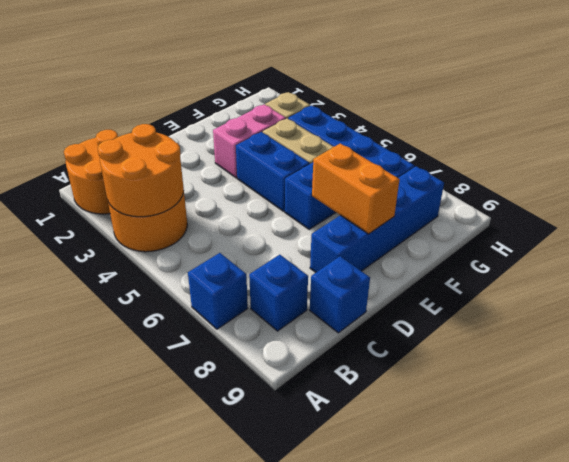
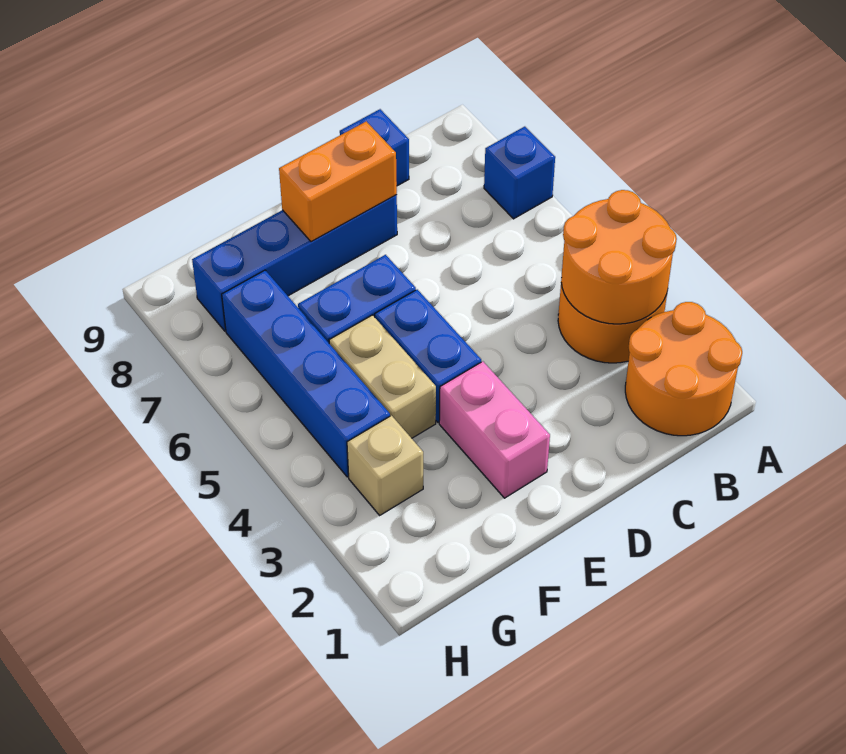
blue brick B8 level 1 -> none
pink brick E3:F3 level 1 -> pink brick E2:E3 level 1
orange brick E7:E8 level 2 -> orange brick D8:E8 level 2

